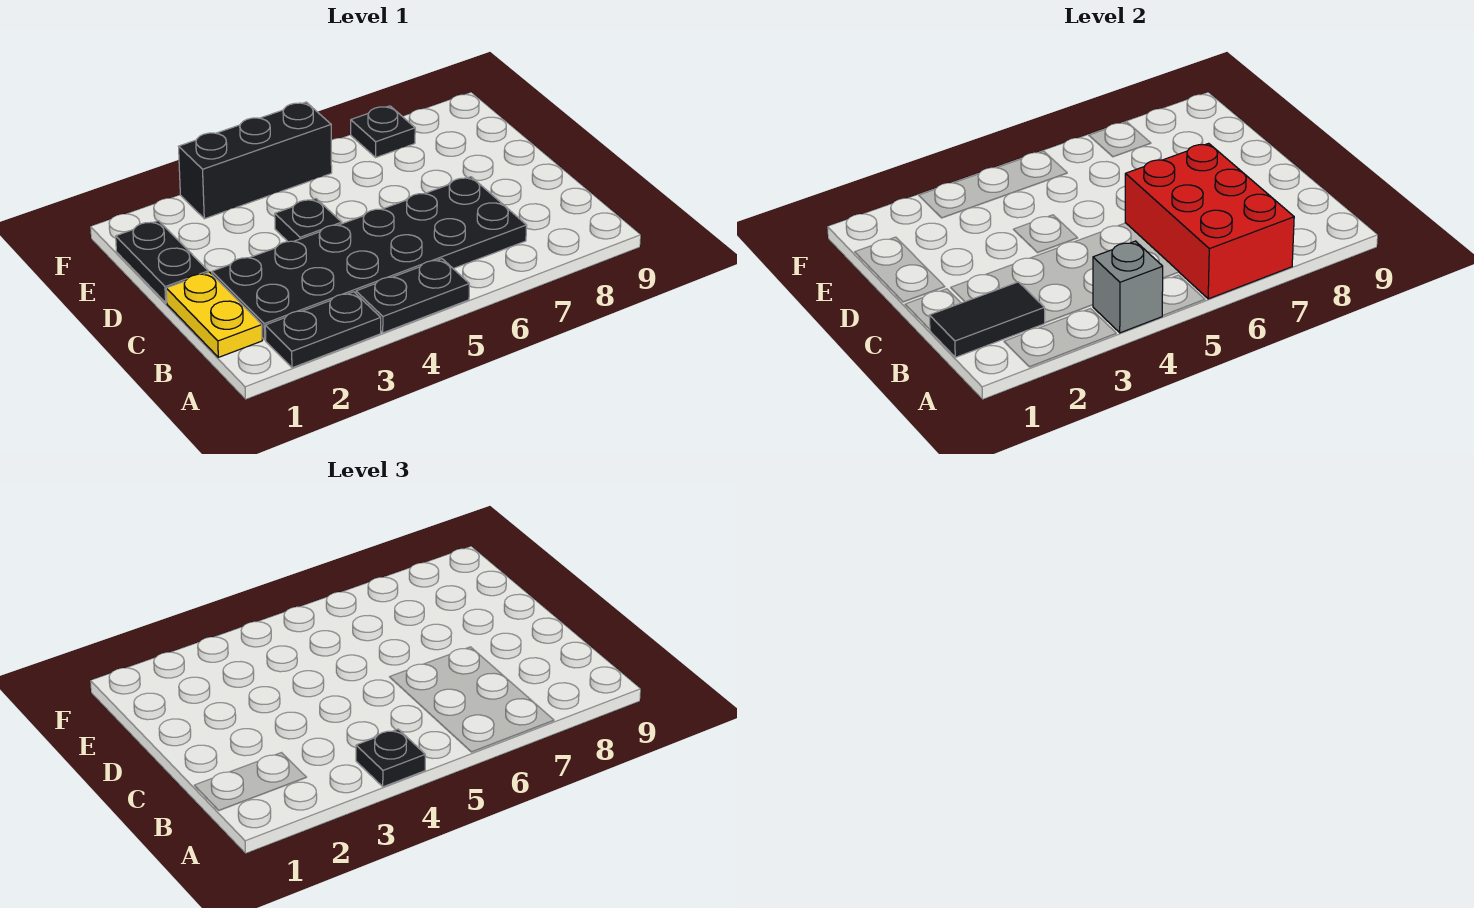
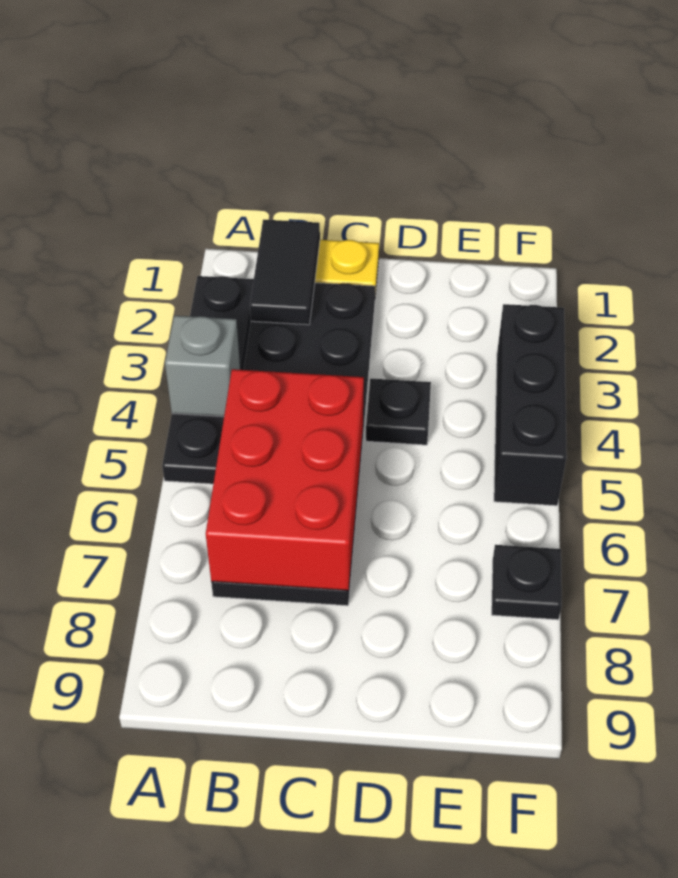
black plate A4 level 3 -> none
red brick A6:C7 level 2 -> red brick B5:C7 level 2
black plate D1:E1 level 1 -> none

